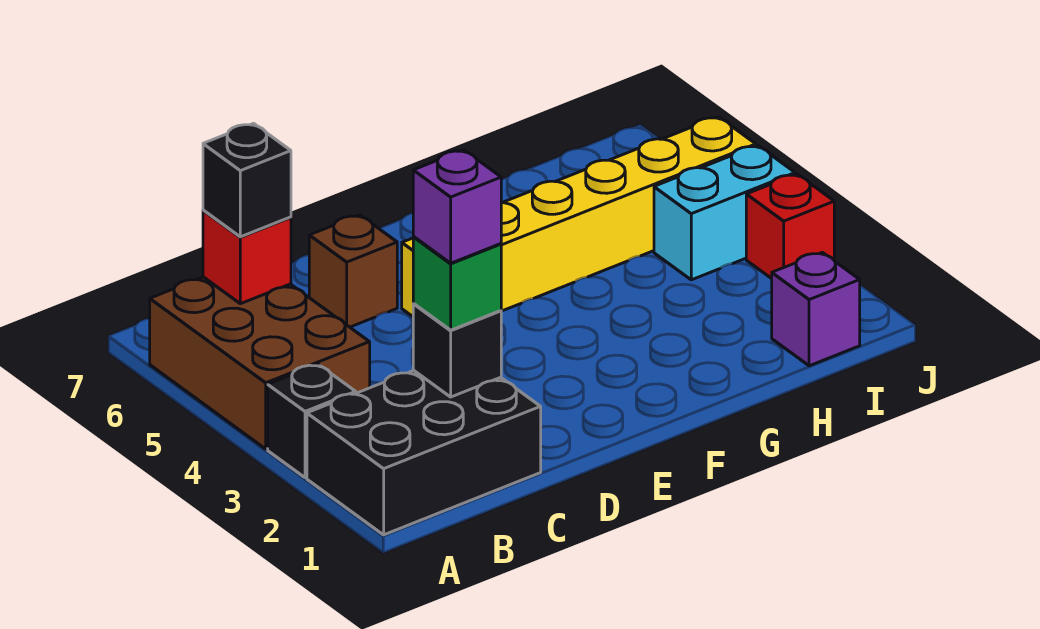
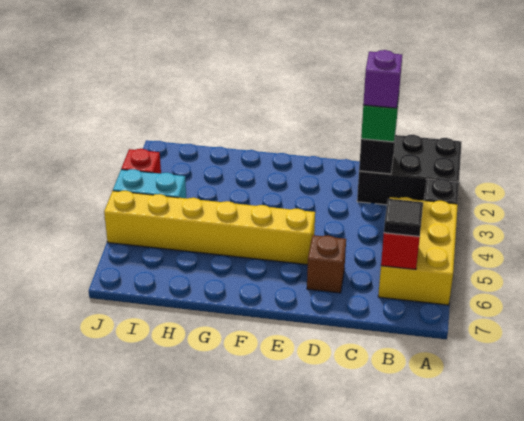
brown brick A4:B6 level 1 -> yellow brick A4:B6 level 1
black brick B6 level 3 -> black tile B6 level 3
purple brick I1 level 1 -> none

